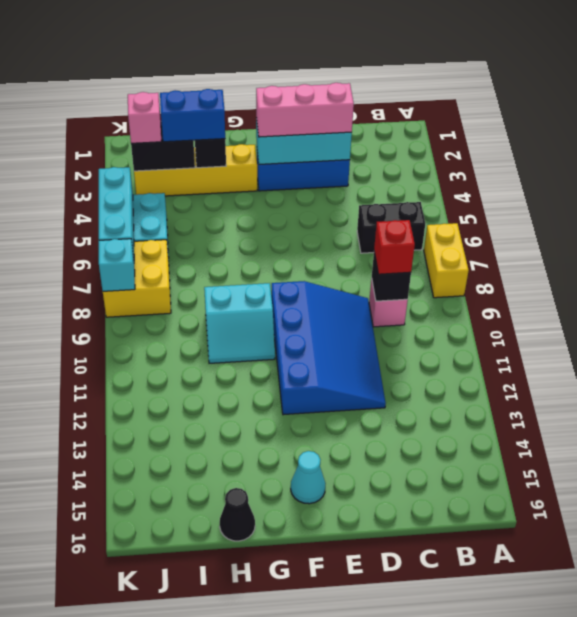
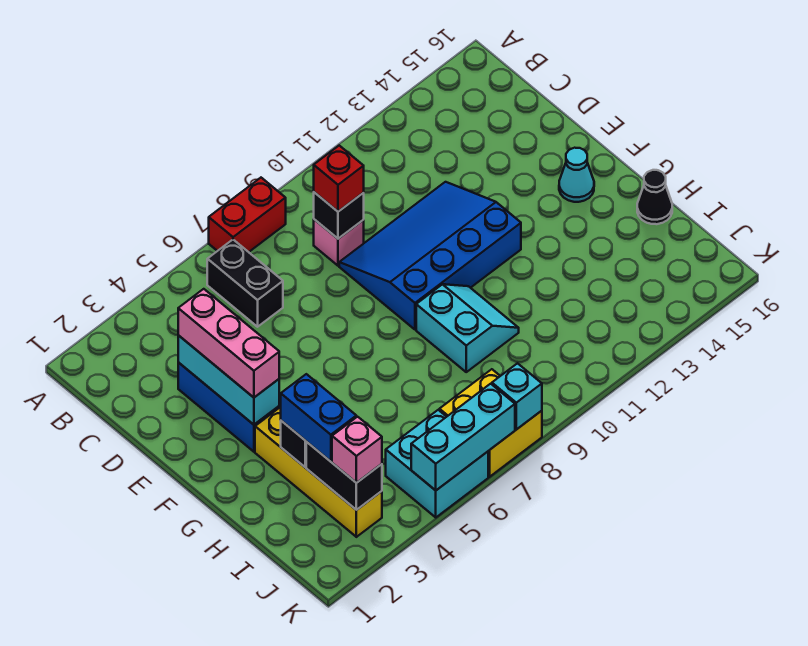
yellow brick A7:A8 level 1 -> red brick A7:A8 level 1

